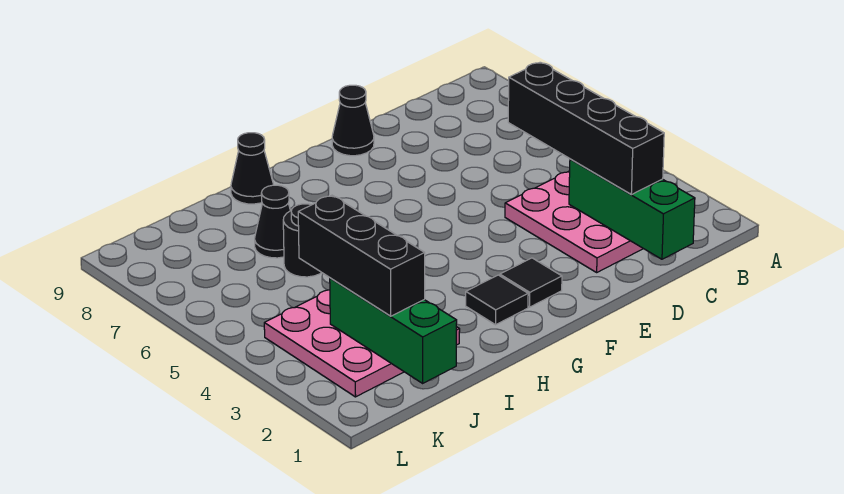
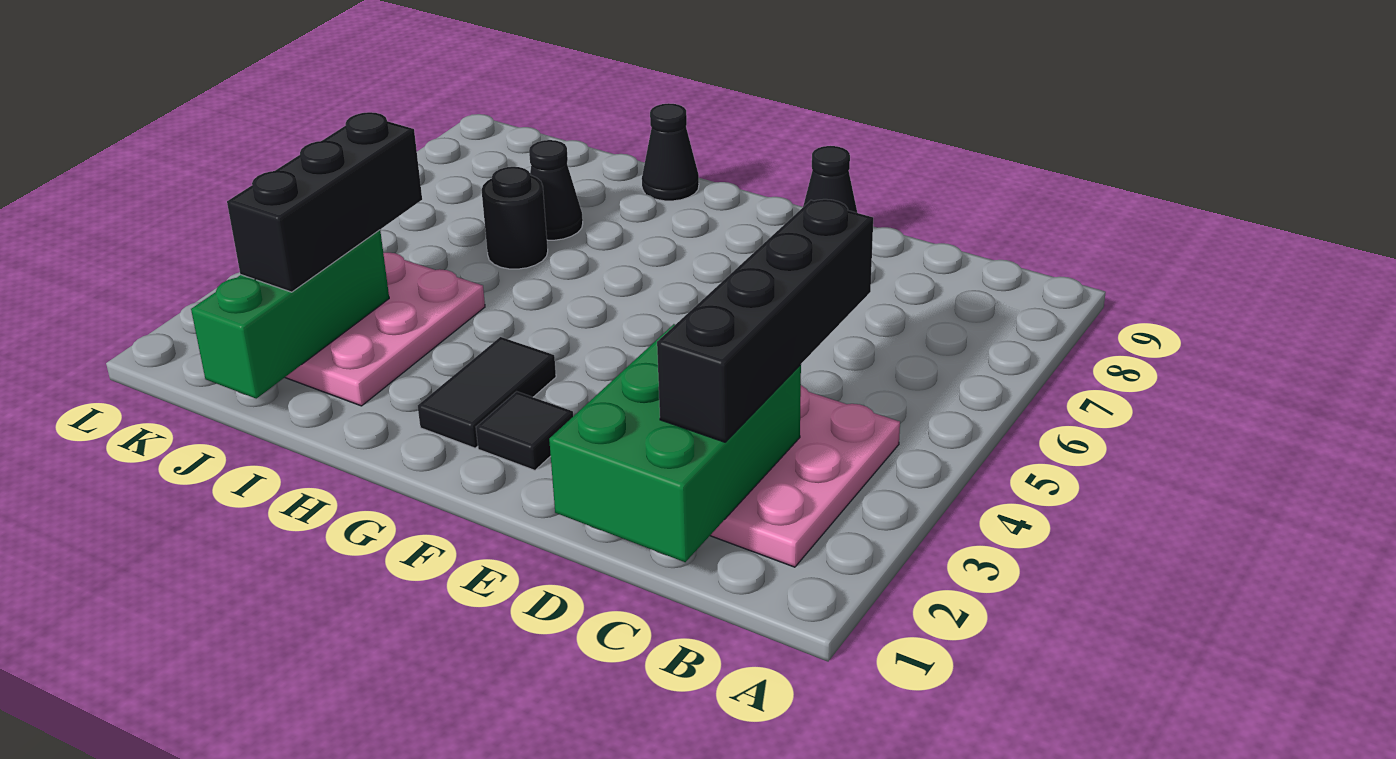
green brick C1:C3 level 2 -> green brick C1:D3 level 2
black tile G2 level 1 -> black tile G2:G3 level 1

